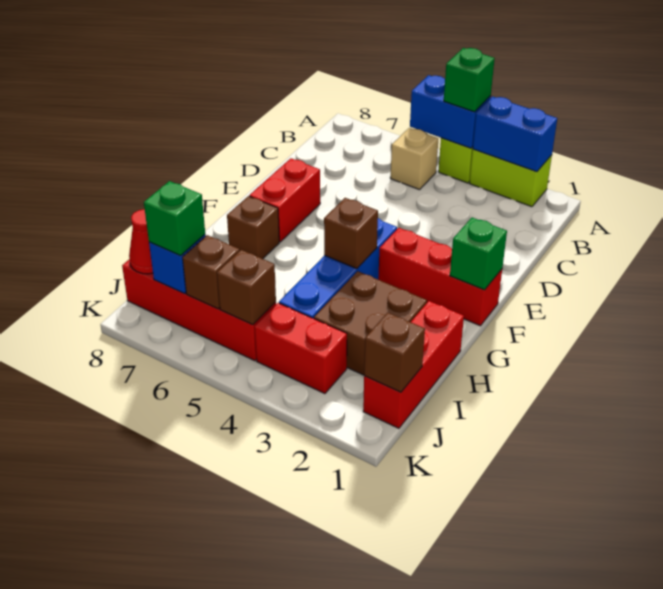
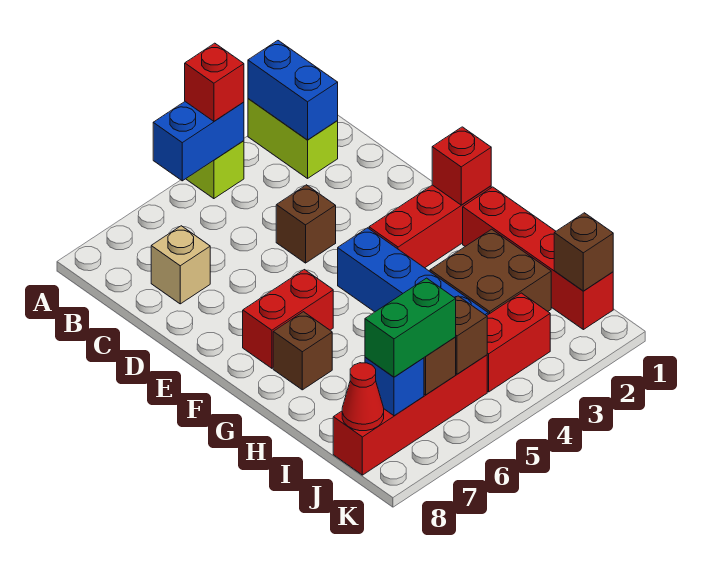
lime brick A2:A3 level 1 -> lime brick A2:B2 level 1
blue brick A2:A3 level 2 -> blue brick A2:B2 level 2
green brick A4 level 3 -> red brick A4 level 3
tan brick B5 level 1 -> tan brick C7 level 1
red brick E7:F7 level 1 -> red brick F6:F7 level 1
green brick F1 level 2 -> red brick F1 level 2
brown brick G4 level 2 -> brown brick D4 level 1
red brick H1:J1 level 1 -> red brick G1:J1 level 1
green brick J7 level 3 -> green brick J6:J7 level 3

